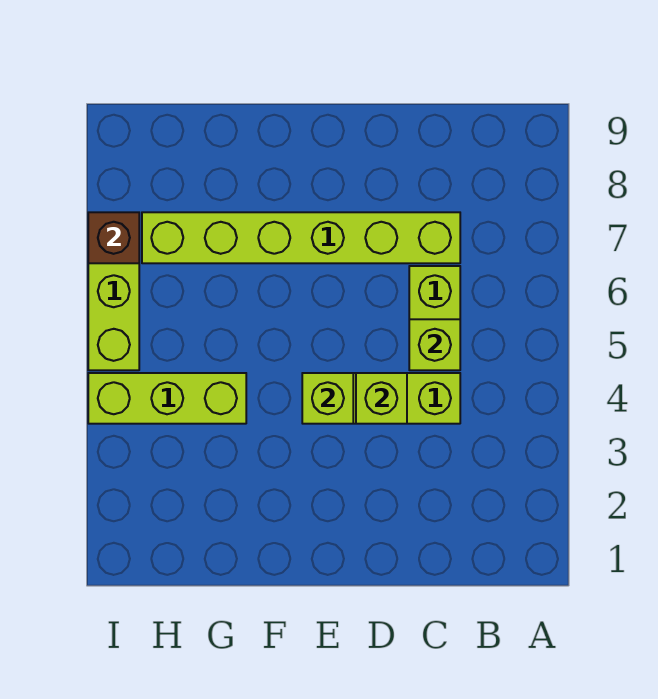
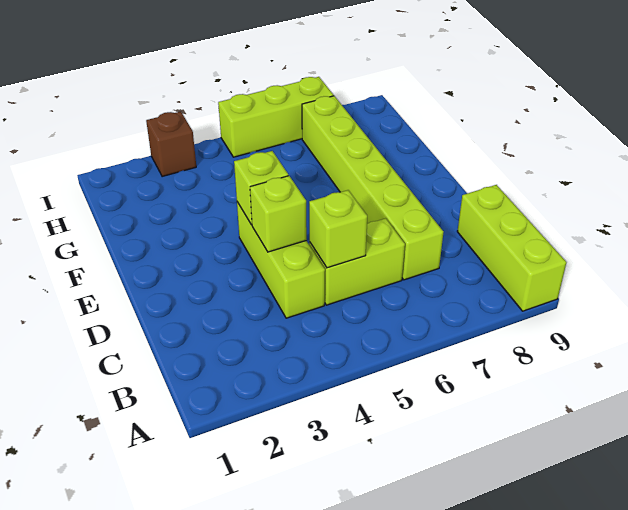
lime brick G4:I4 level 1 -> lime brick A9:C9 level 1
brown brick I7 level 2 -> brown brick I3 level 1

